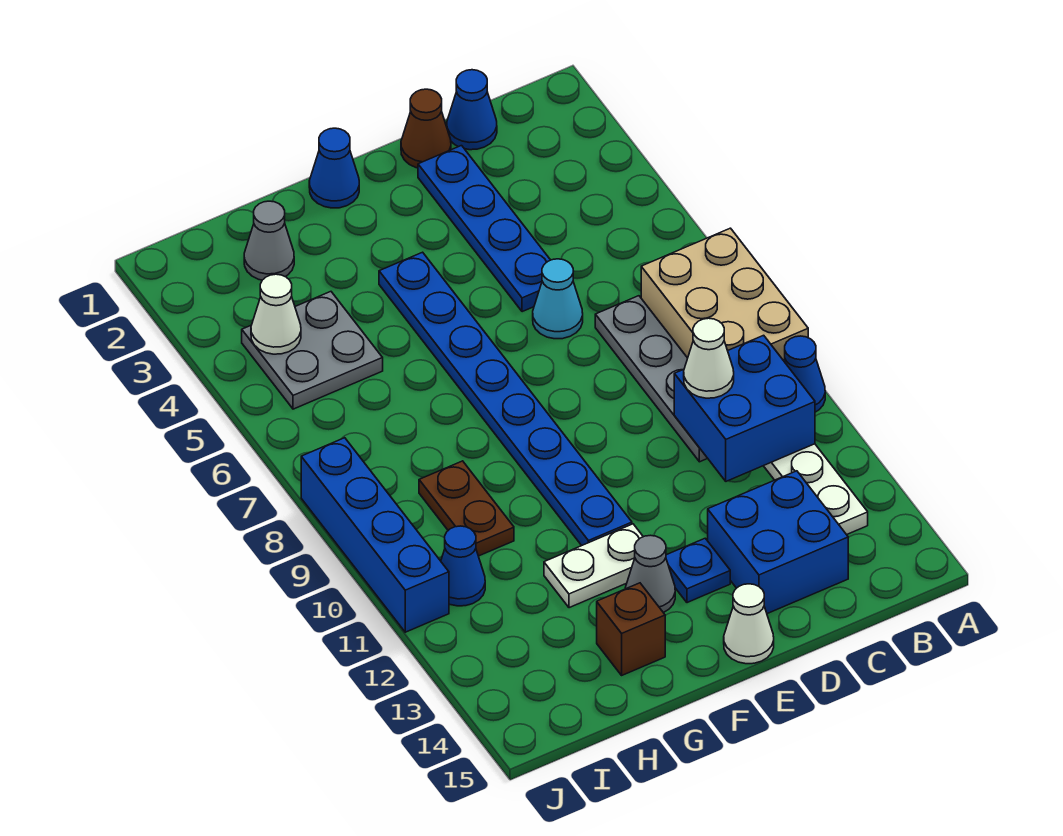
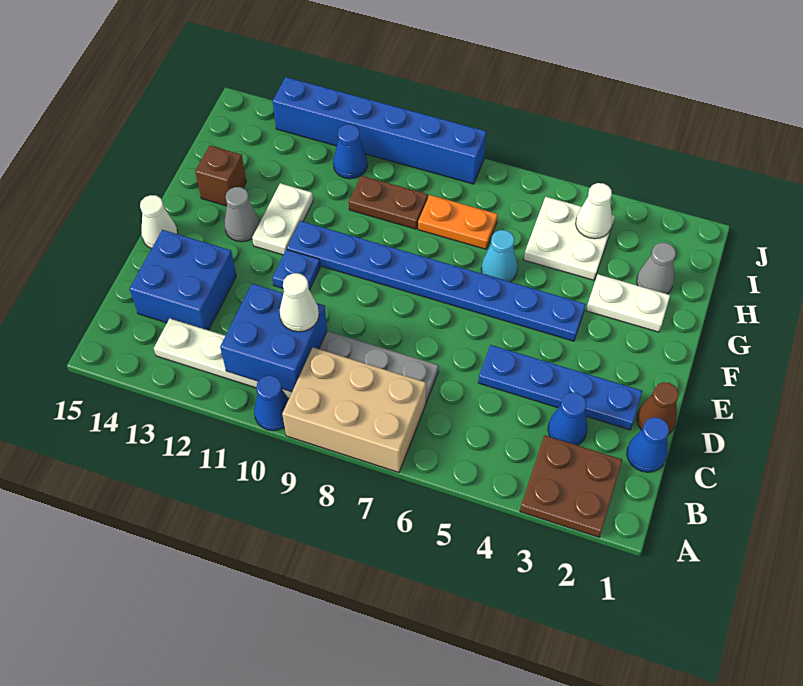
none -> brown plate A2:B3 level 1
cyan cone D6 level 1 -> cyan cone G6 level 1
blue plate E13 level 1 -> blue plate E11 level 1
blue cone F1 level 1 -> blue cone C3 level 1
none -> white plate G2:G3 level 1
grey plate H4:I5 level 1 -> white plate H4:I5 level 1
none -> orange plate H7:H8 level 1
blue brick J8:J11 level 1 -> blue brick J8:J13 level 1

